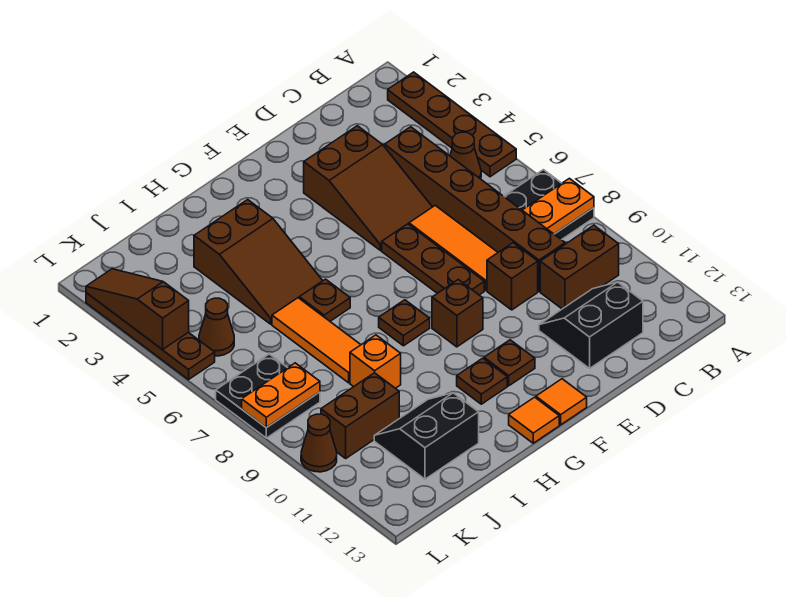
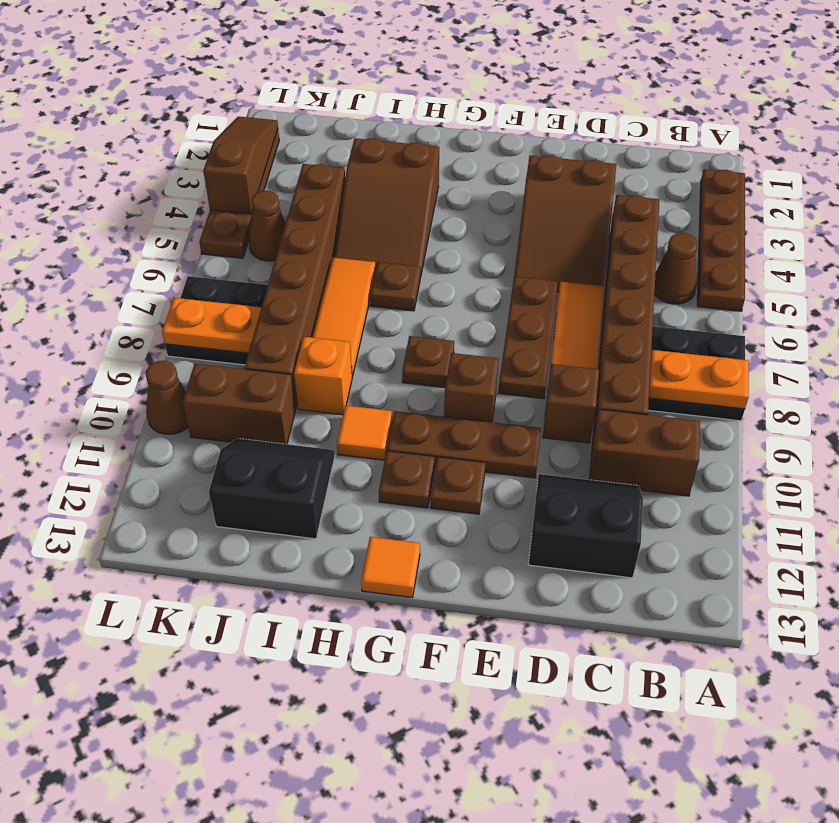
none -> brown plate E10:G10 level 1
orange tile F13 level 1 -> orange tile H10 level 1
none -> brown brick J4:J9 level 1

